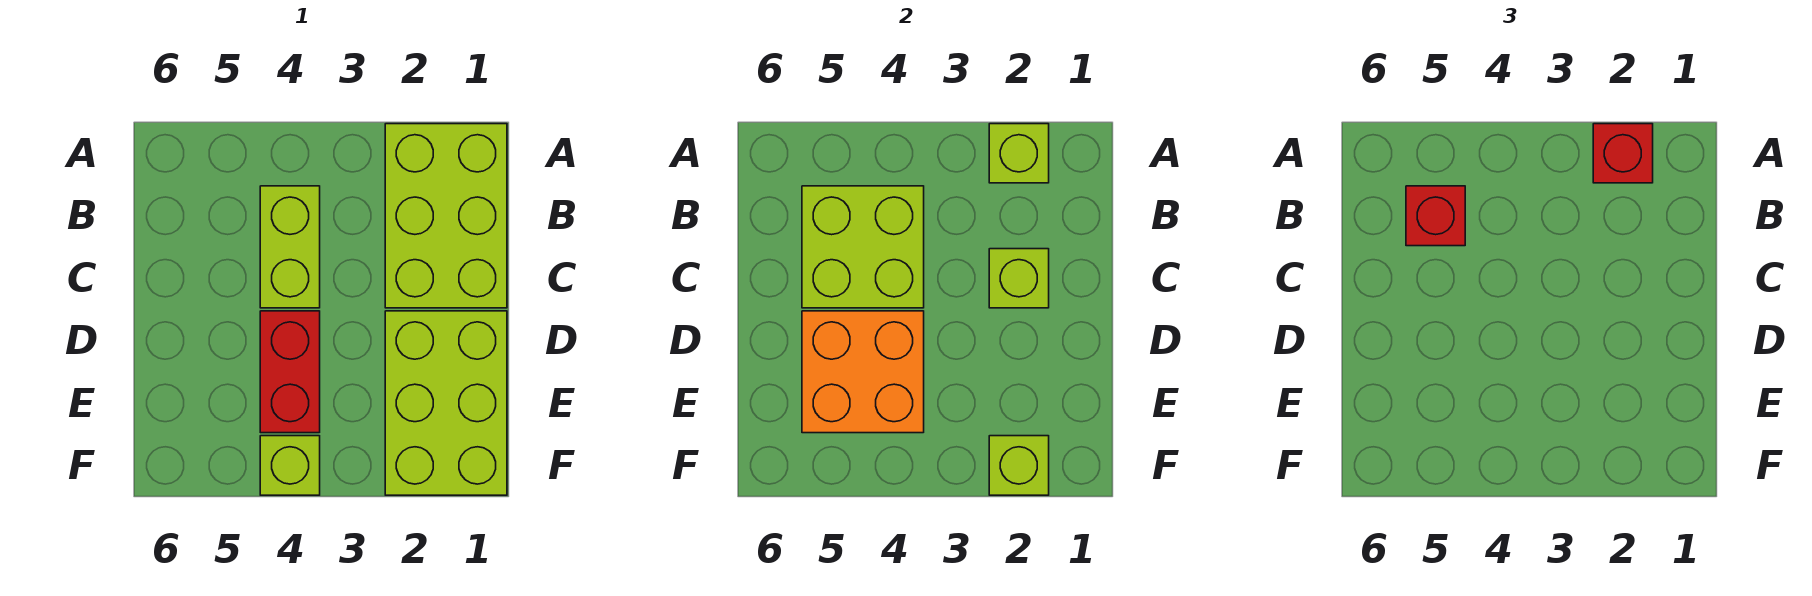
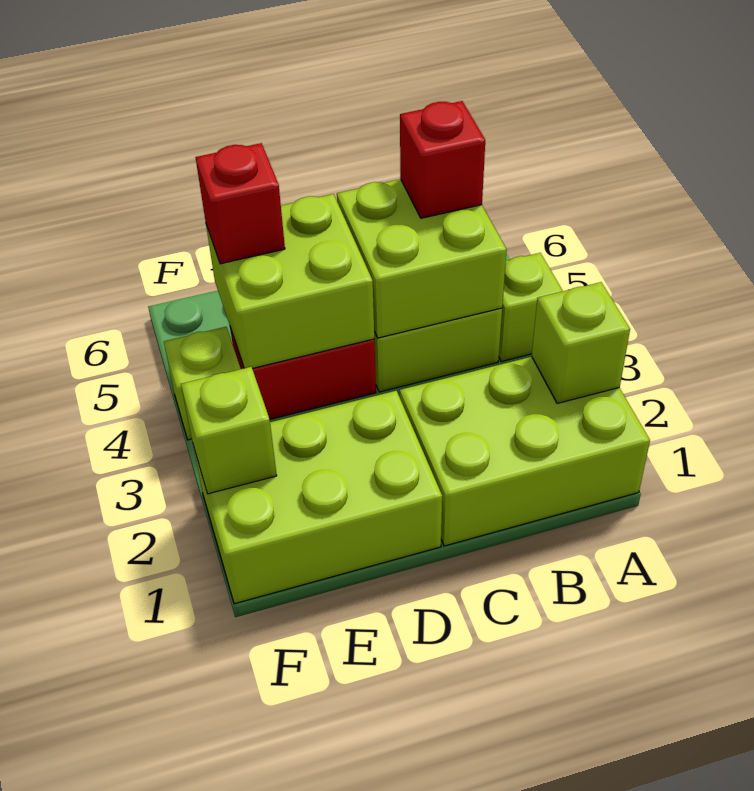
red brick A2 level 3 -> red brick E5 level 3
lime brick C2 level 2 -> lime brick A4 level 1
orange brick D4:E5 level 2 -> lime brick D4:E5 level 2

